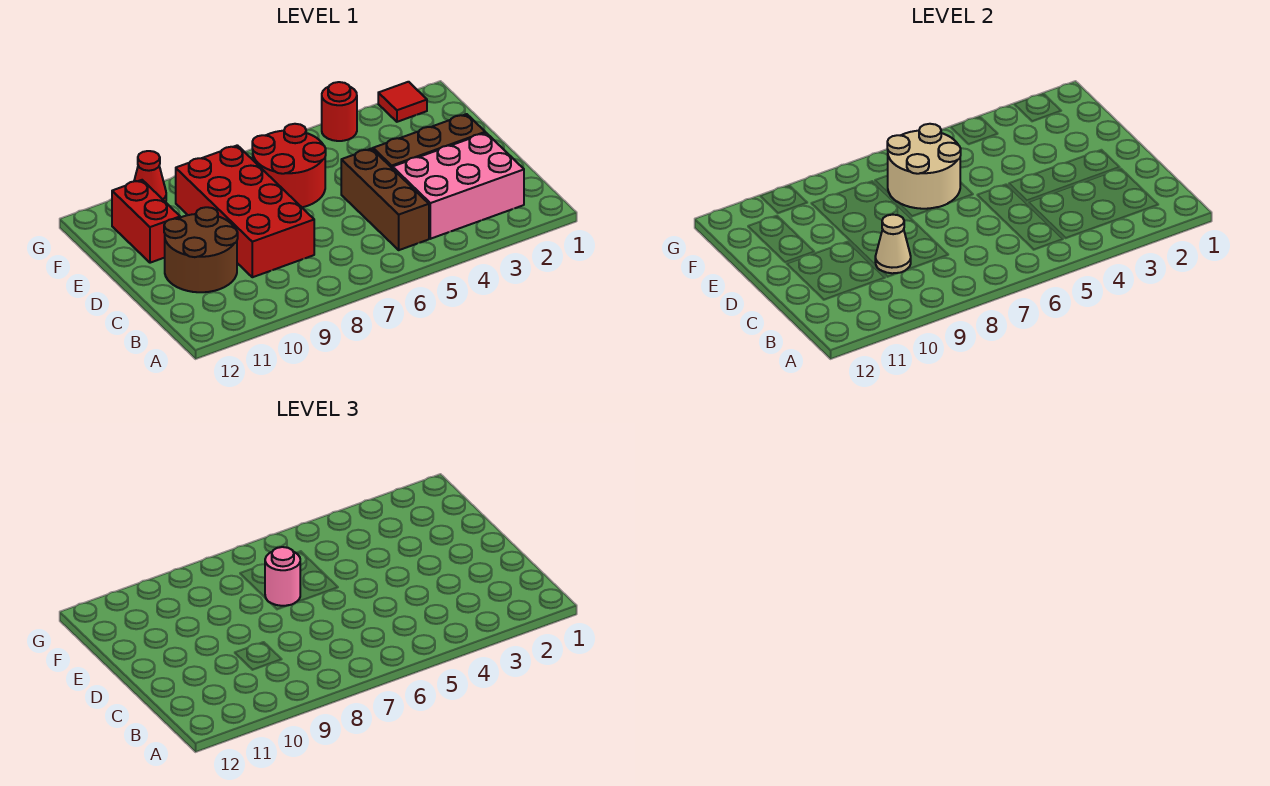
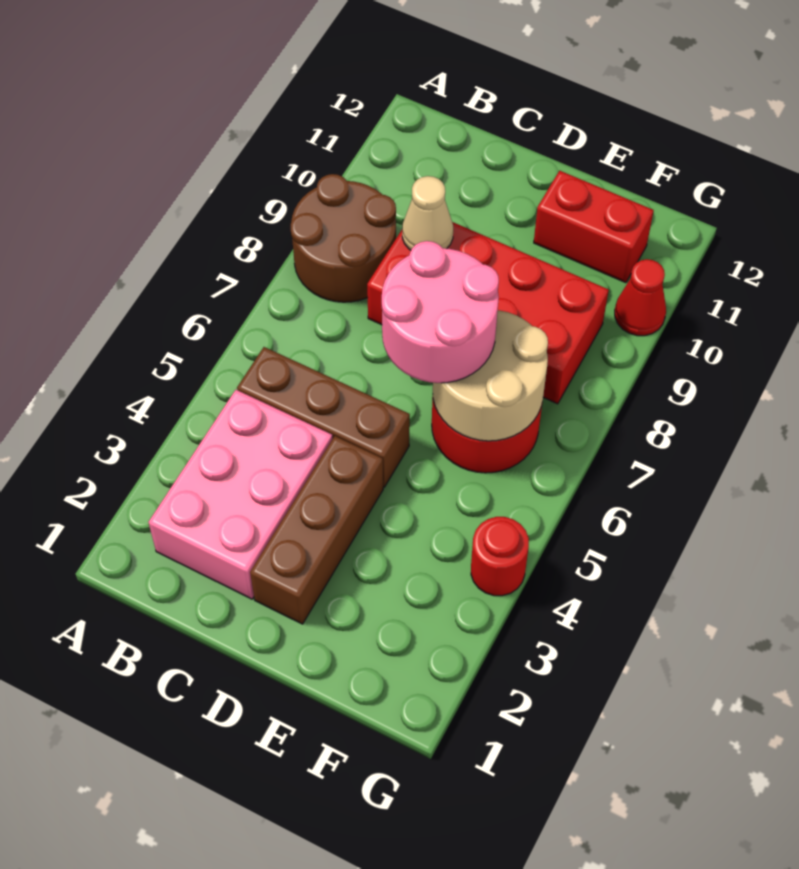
brown round brick C10:D11 level 1 -> brown round brick A8:B9 level 1
pink round brick E7 level 3 -> pink round brick D6:E7 level 3
red tile G2 level 1 -> none

